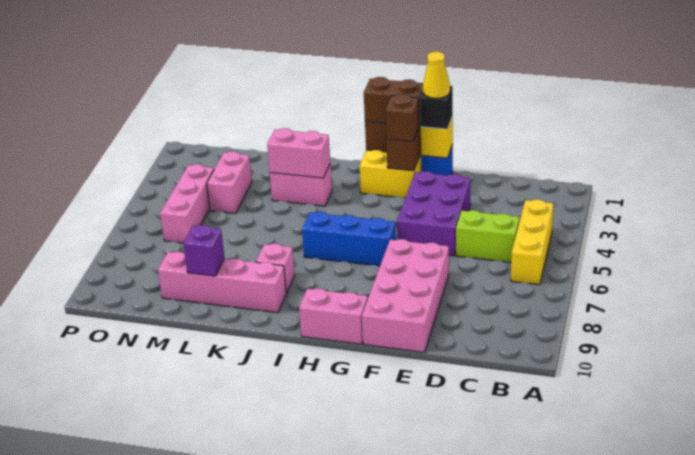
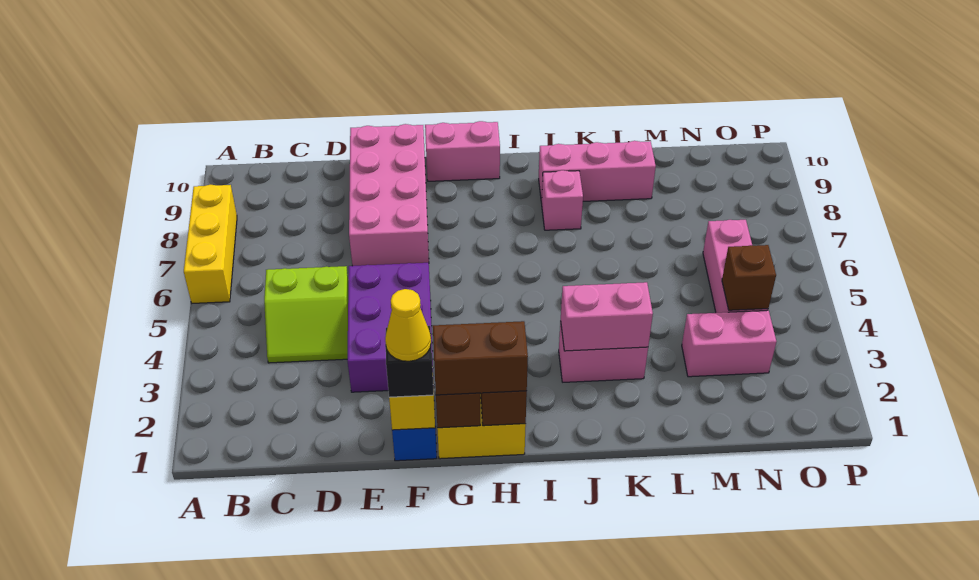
yellow brick B4:B6 level 1 -> yellow brick A6:A8 level 1
brown brick G2 level 3 -> brown brick N4 level 2
blue brick G6:I6 level 1 -> none
pink brick J9:M9 level 1 -> pink brick J9:L9 level 1
purple brick L9 level 2 -> none
pink brick M3:M4 level 1 -> pink brick M3:N3 level 1

